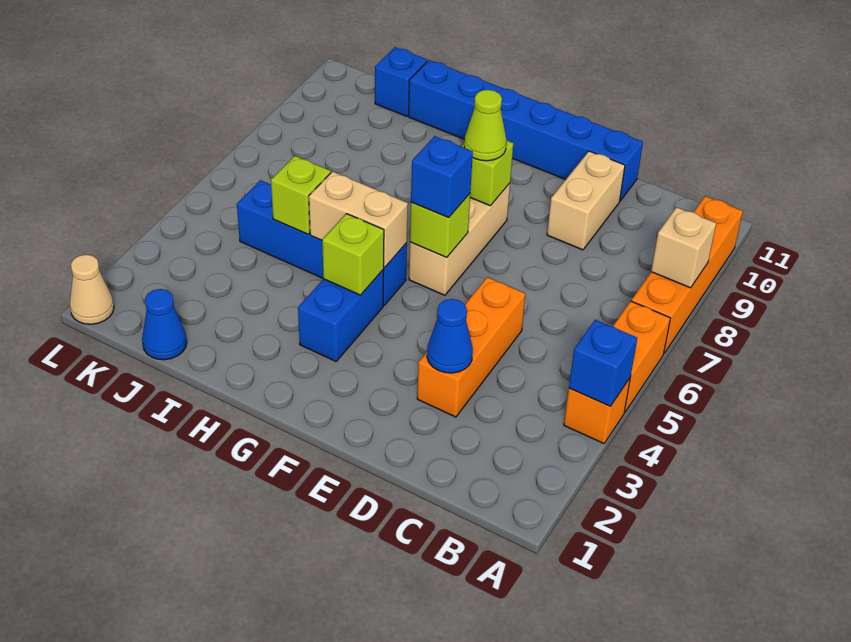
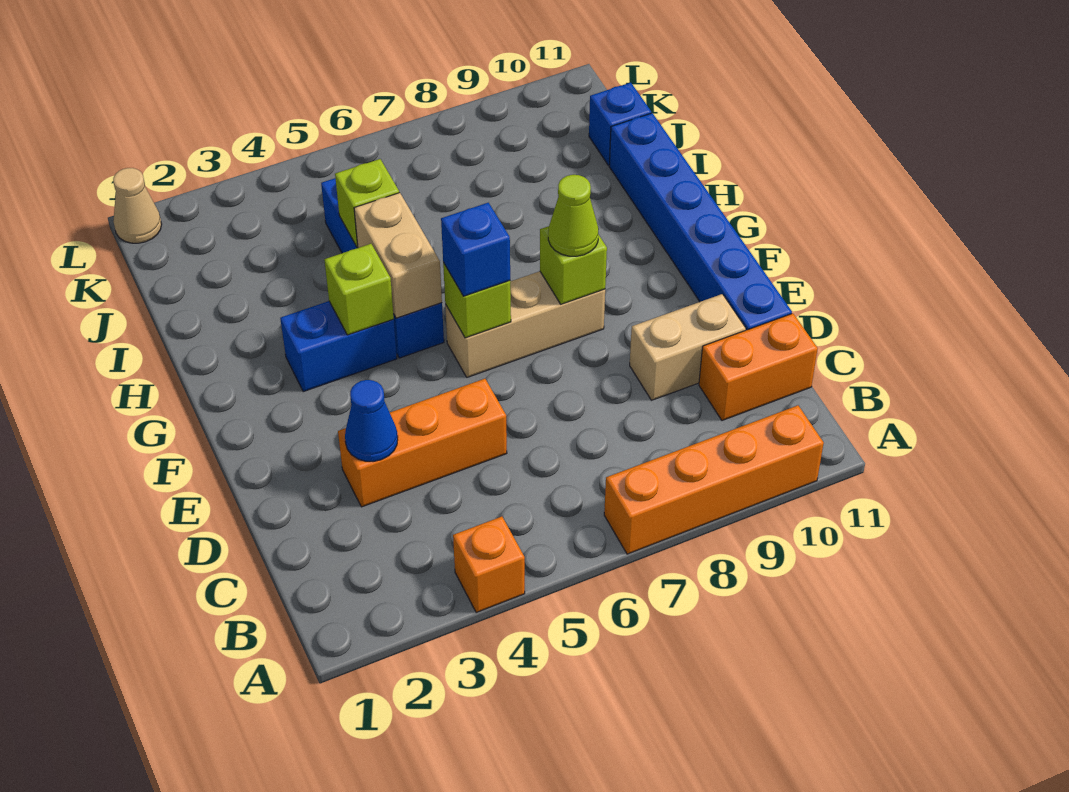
blue brick A4 level 2 -> none
orange brick A5:A6 level 1 -> orange brick C10:C11 level 1
tan brick A8 level 2 -> none
blue cone J1 level 1 -> none

